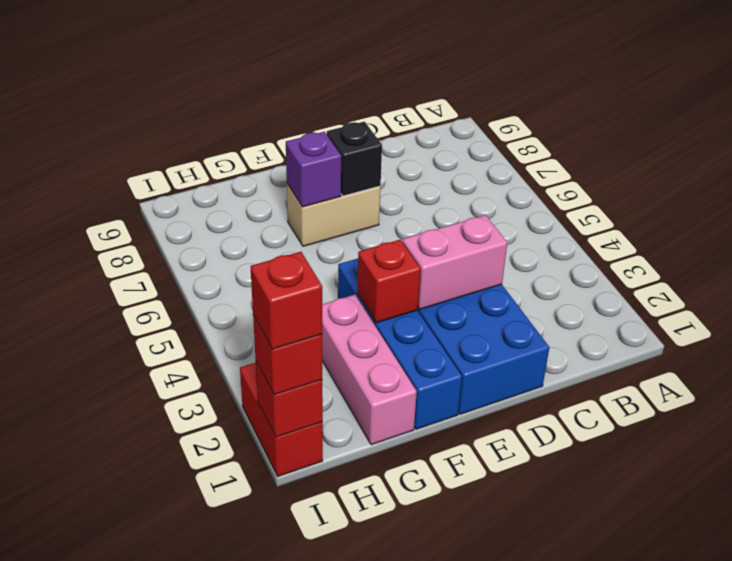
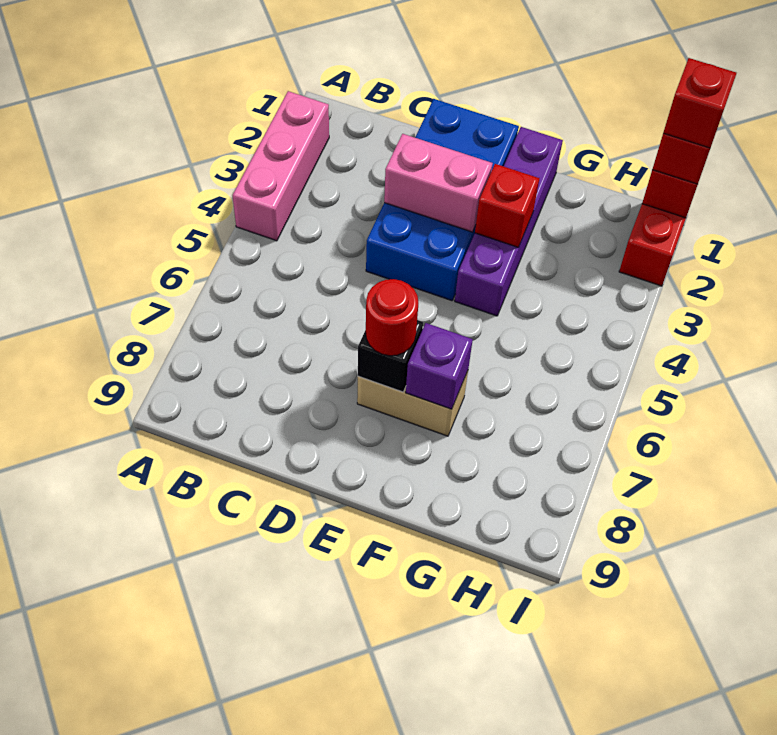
none -> red round brick E7 level 3
blue brick F1:F4 level 1 -> purple brick F1:F4 level 1
pink brick G1:G3 level 1 -> pink brick A2:A4 level 1

